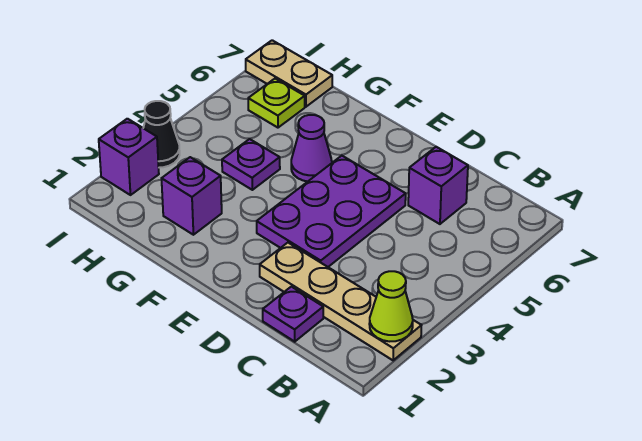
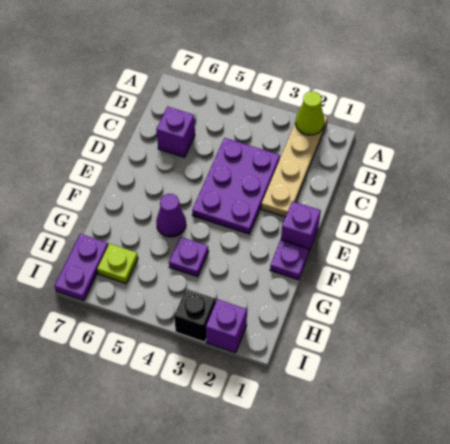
purple plate C1 level 1 -> purple plate F1 level 1
purple plate D3:E5 level 1 -> purple plate C3:E4 level 1
purple brick G2 level 1 -> purple brick E1 level 1
tan plate H7:I7 level 1 -> purple plate H7:I7 level 1
black cone I3 level 1 -> black brick I3 level 1

